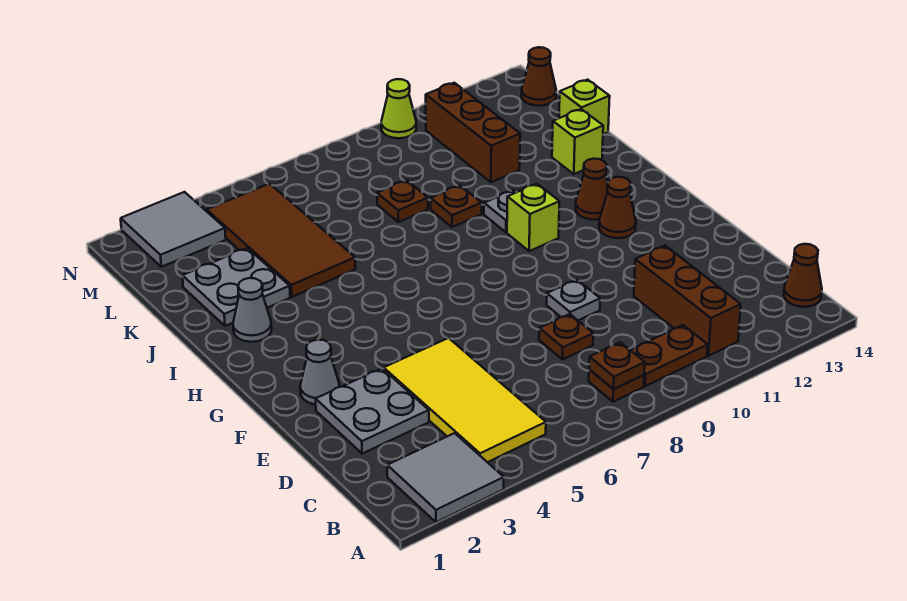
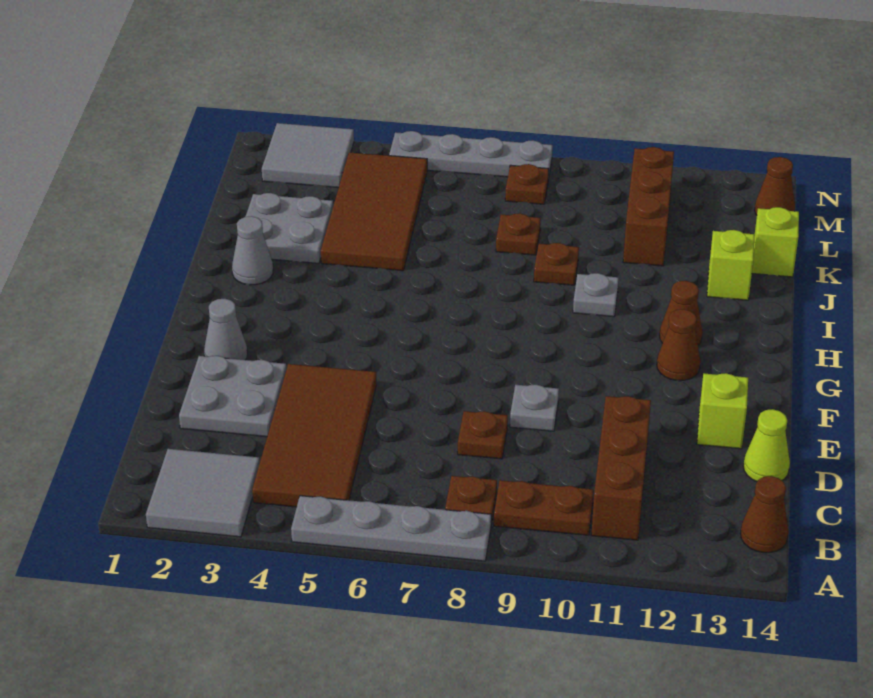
none -> grey plate A5:A8 level 1
yellow tile B4:E5 level 1 -> brown tile B4:E5 level 1
brown plate B8 level 2 -> brown plate M8 level 1
lime brick H10 level 1 -> lime brick E13 level 1
none -> grey plate N5:N8 level 1
lime cone N10 level 1 -> lime cone D14 level 1

